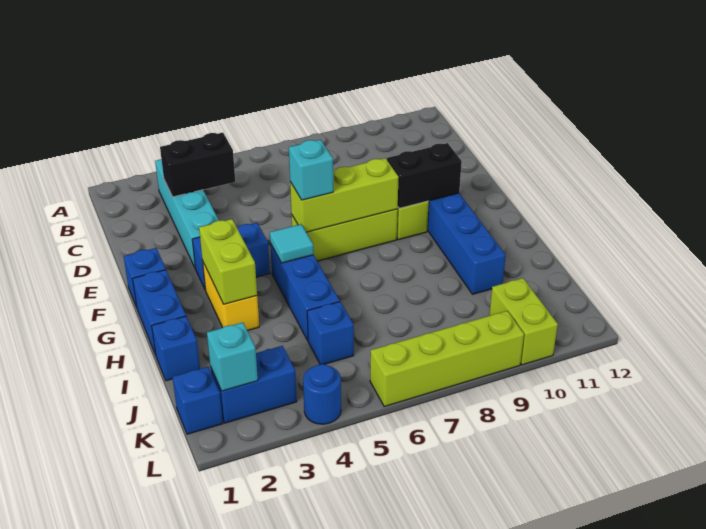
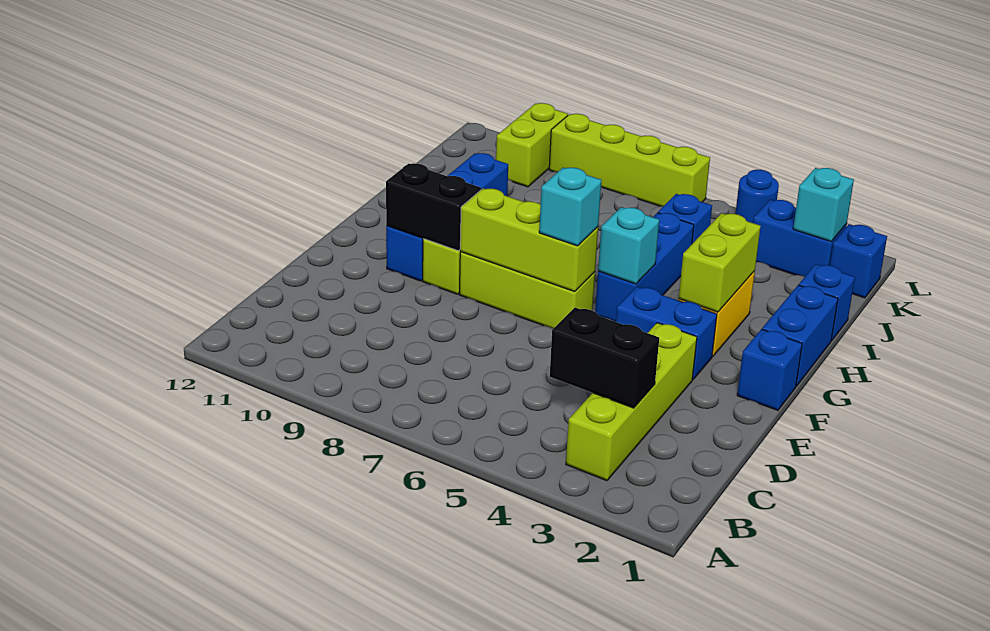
cyan brick B3:E3 level 1 -> lime brick B3:E3 level 1
cyan tile G5 level 2 -> cyan brick G5 level 2

